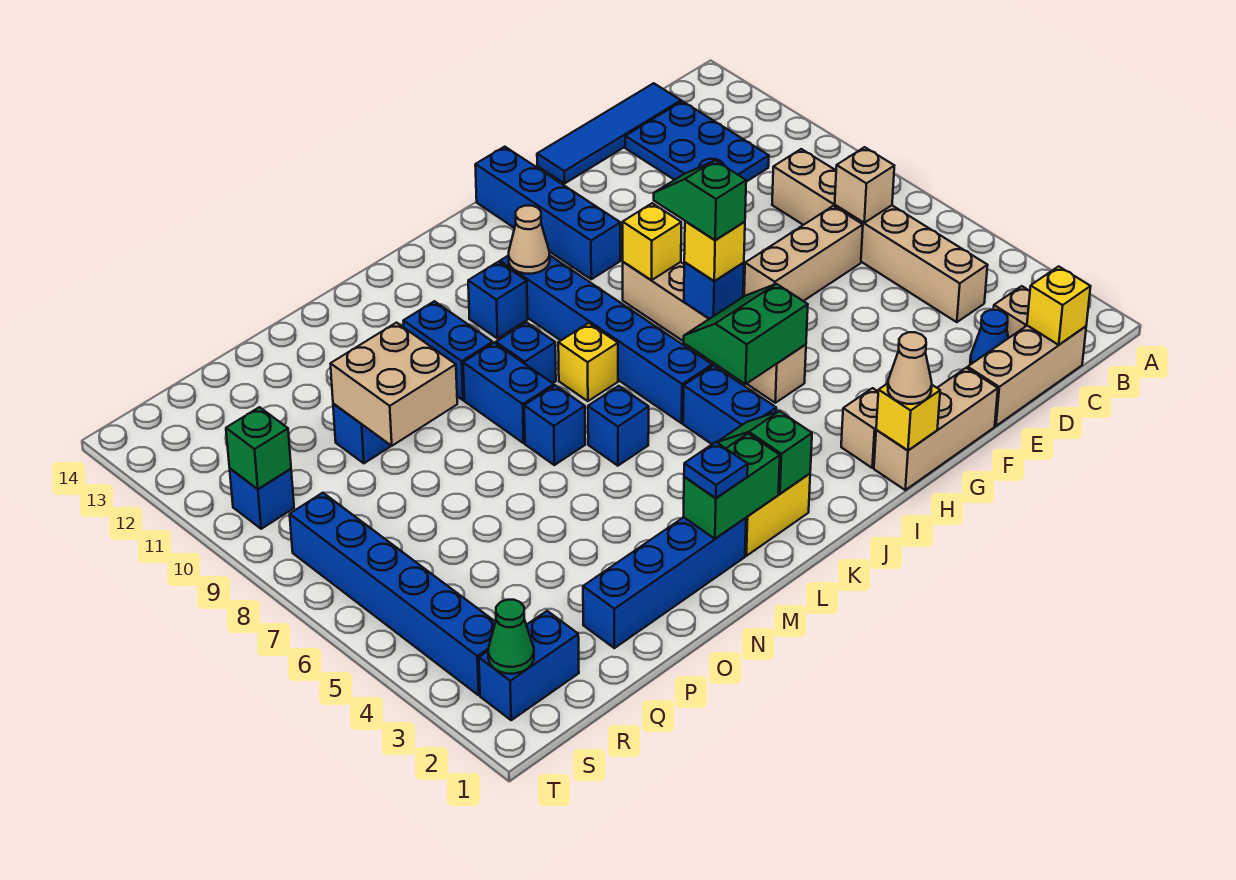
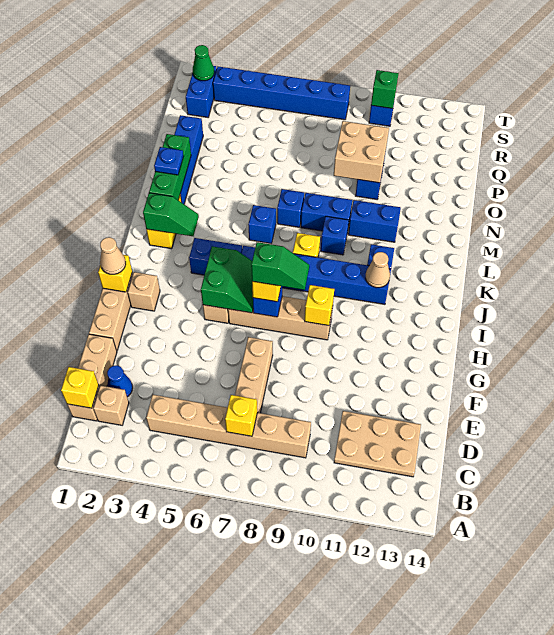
tan brick C7 level 2 -> yellow brick C7 level 2
blue plate C11:D13 level 1 -> tan plate C11:D13 level 1
blue tile C14:F14 level 1 -> none
blue brick H11:H14 level 1 -> none
green brick L2:M2 level 2 -> green brick L2:N2 level 2

